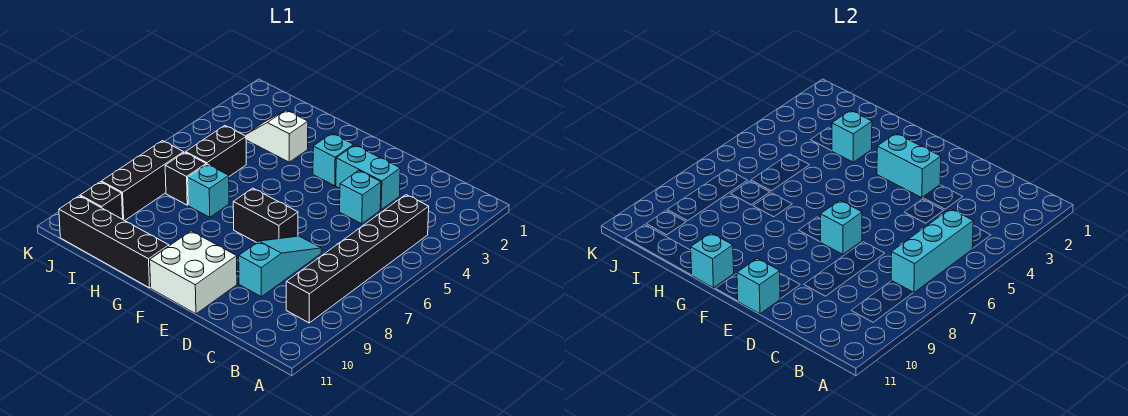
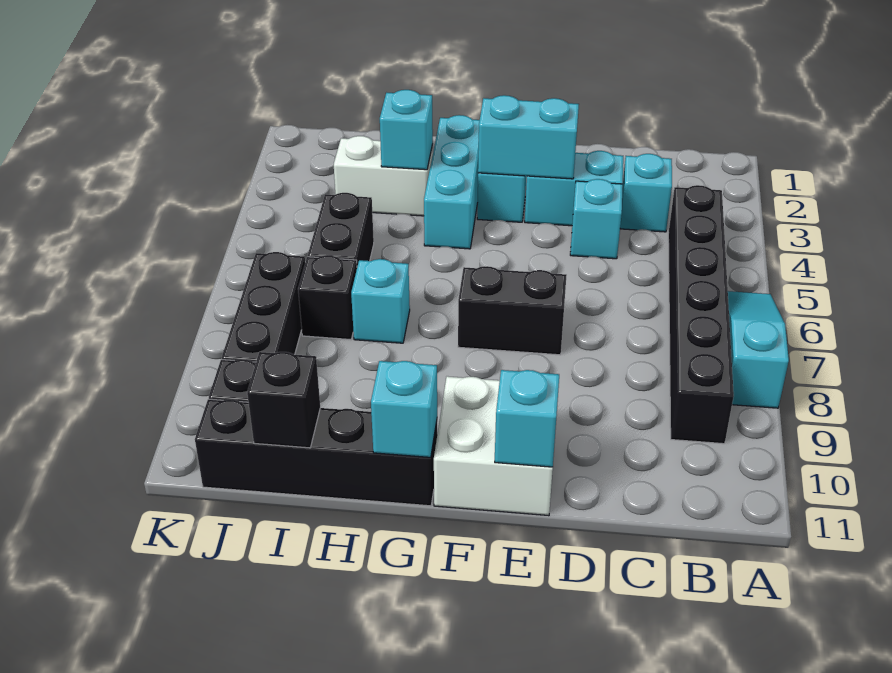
cyan brick B5:B7 level 2 -> cyan brick G2:G4 level 1
cyan slope D7:D9 level 1 top 9 -> cyan slope A6:A8 level 1 top 8
cyan brick E7 level 2 -> cyan brick C3 level 1
white slope H3:I3 level 1 top H -> white brick H3:I3 level 1
none -> black brick I11 level 2

